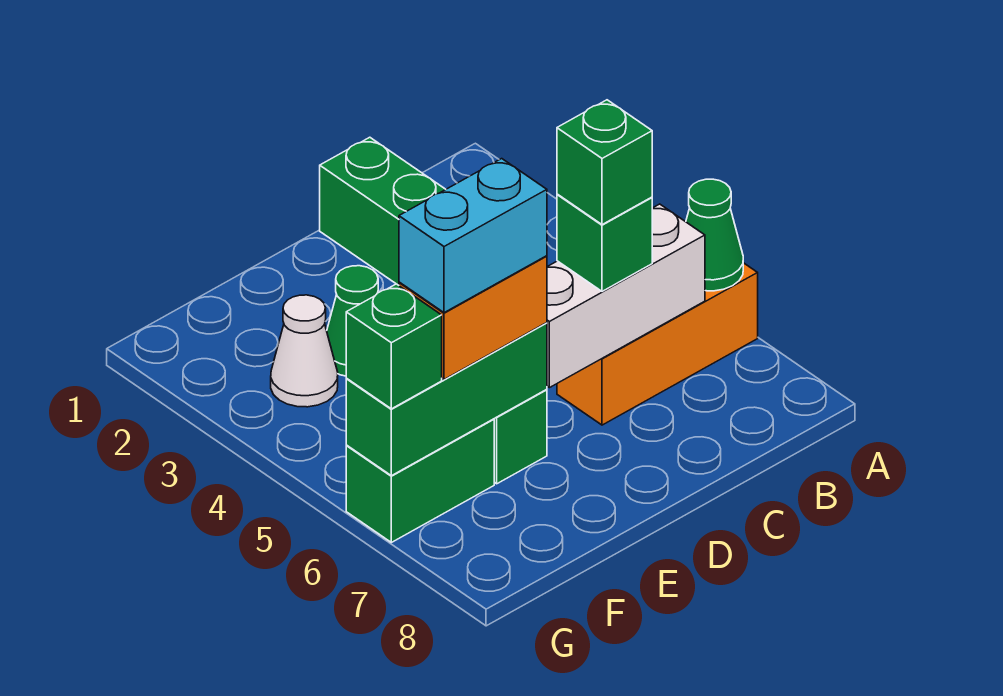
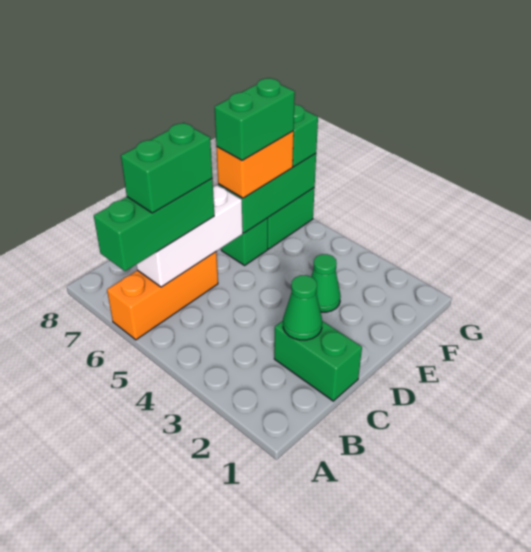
green cone A6 level 2 -> green cone C2 level 2
green brick C6 level 3 -> green brick A6:C6 level 3
green brick C6 level 4 -> green brick B6:C6 level 4
cyan brick E6:F6 level 4 -> green brick E6:F6 level 4
white cone F3 level 1 -> none

